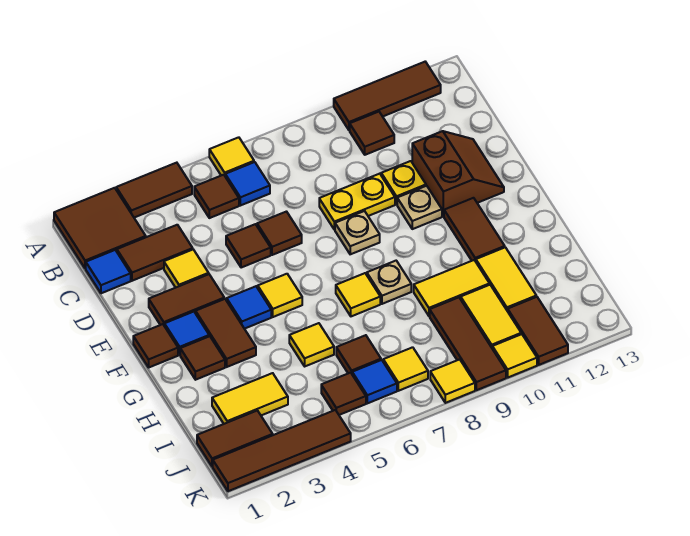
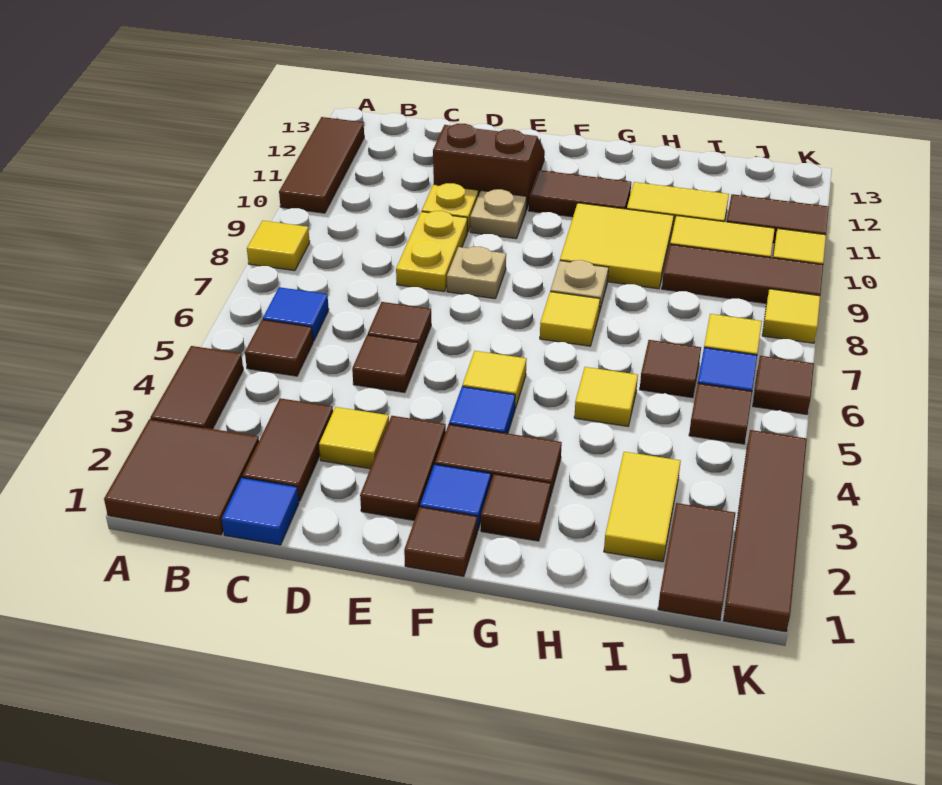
yellow tile A6 level 1 -> yellow tile A8 level 1
brown tile B10 level 1 -> brown tile K6 level 1
yellow tile H9:H10 level 1 -> yellow tile G9:H10 level 1

